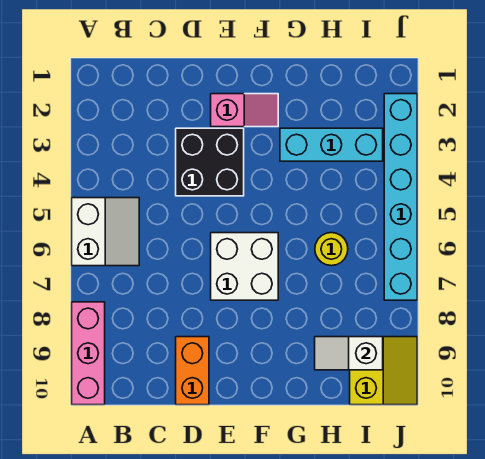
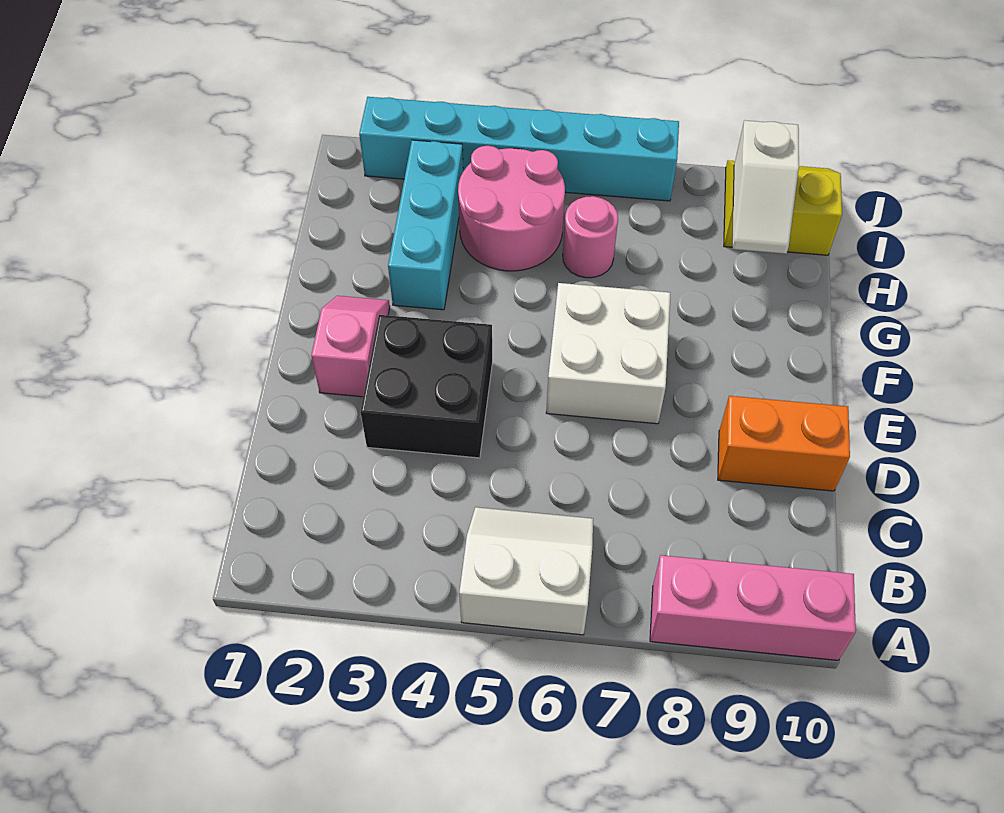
none -> pink round brick H4:I5 level 1
yellow round brick H6 level 1 -> pink round brick H6 level 1

